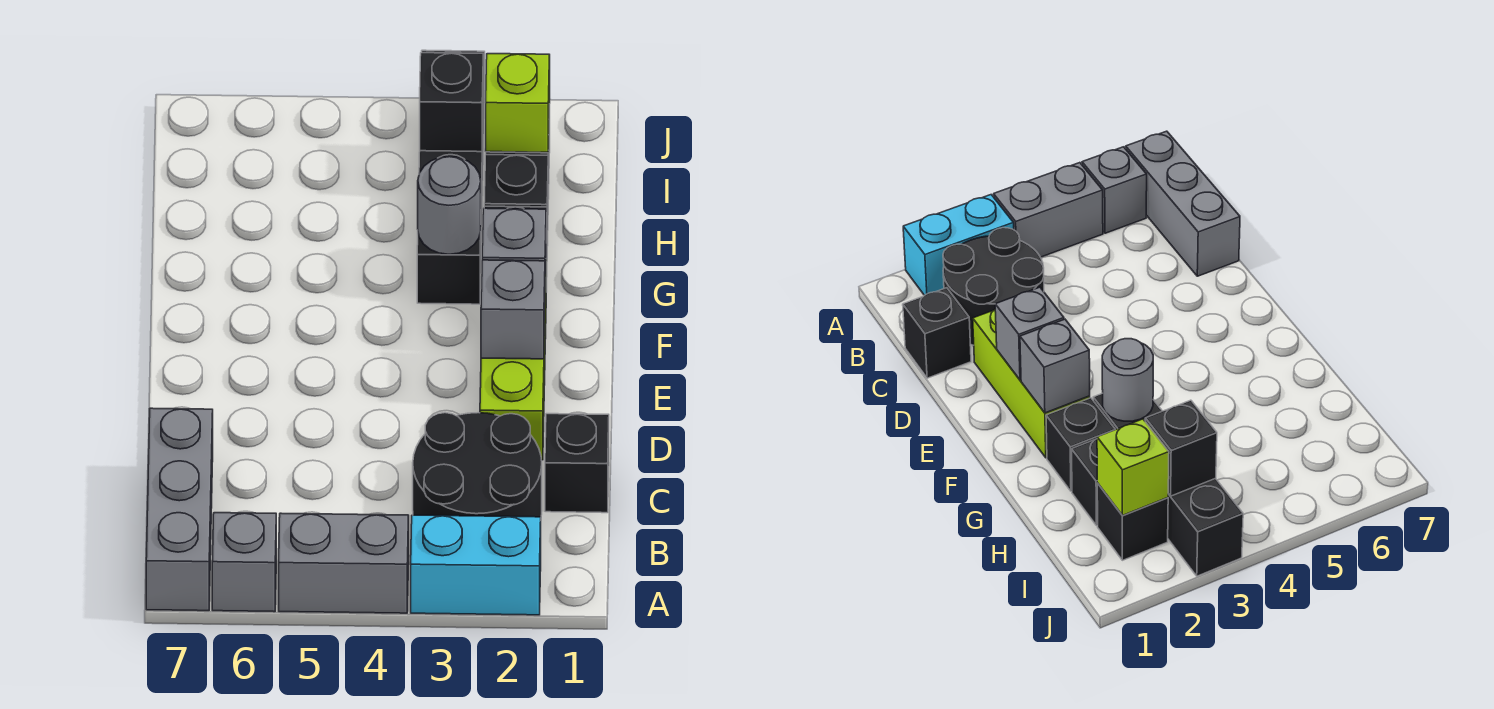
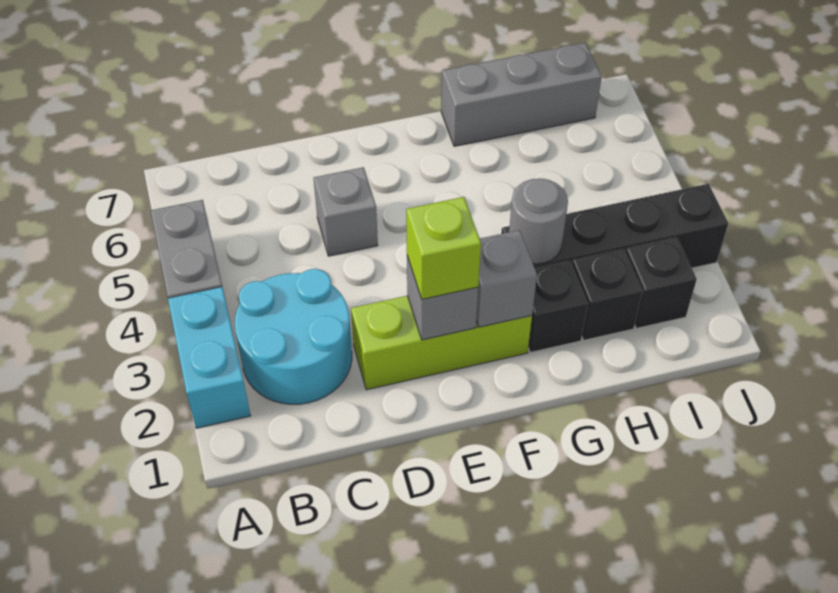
grey brick A6 level 1 -> grey brick D5 level 1
grey brick A7:C7 level 1 -> grey brick G7:I7 level 1
black round brick B2:C3 level 1 -> cyan round brick B2:C3 level 1
black brick C1 level 1 -> none
lime brick I2 level 2 -> lime brick E2 level 3
black brick I3 level 2 -> none

